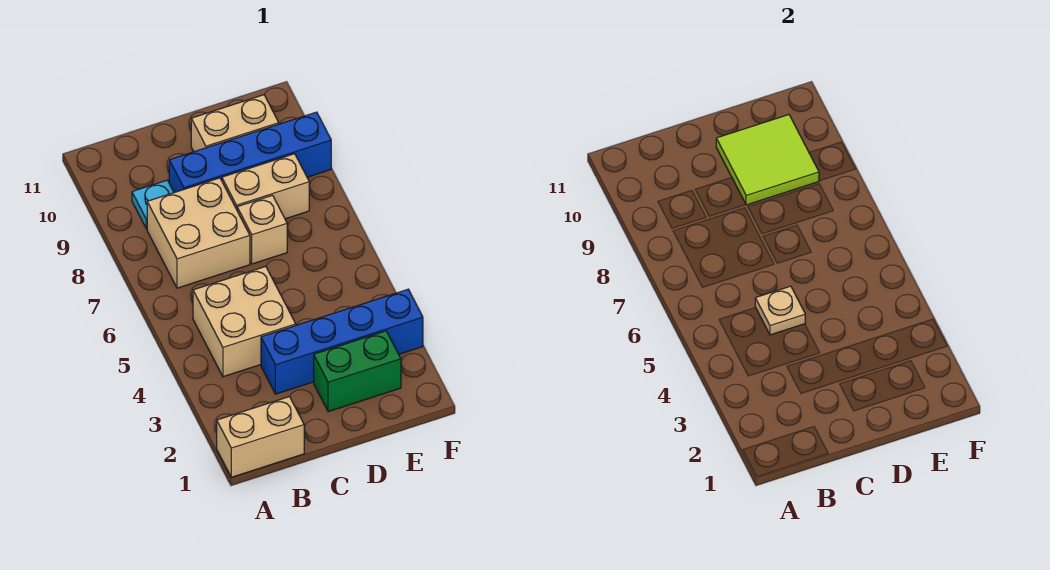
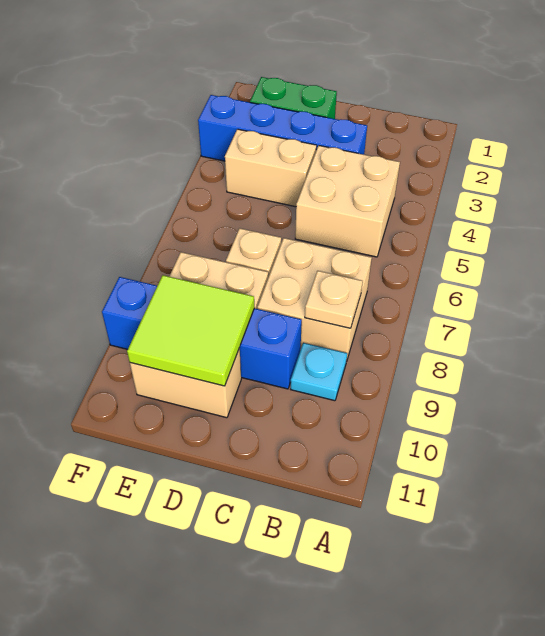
tan brick A1:B1 level 1 -> tan brick D4:E4 level 1
tan plate C5 level 2 -> tan plate B8 level 2

